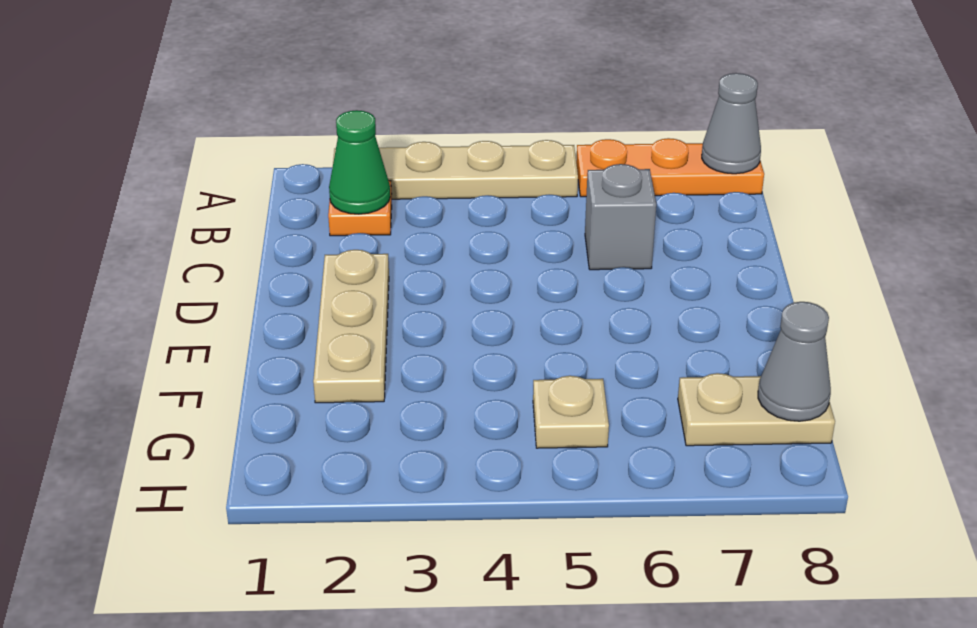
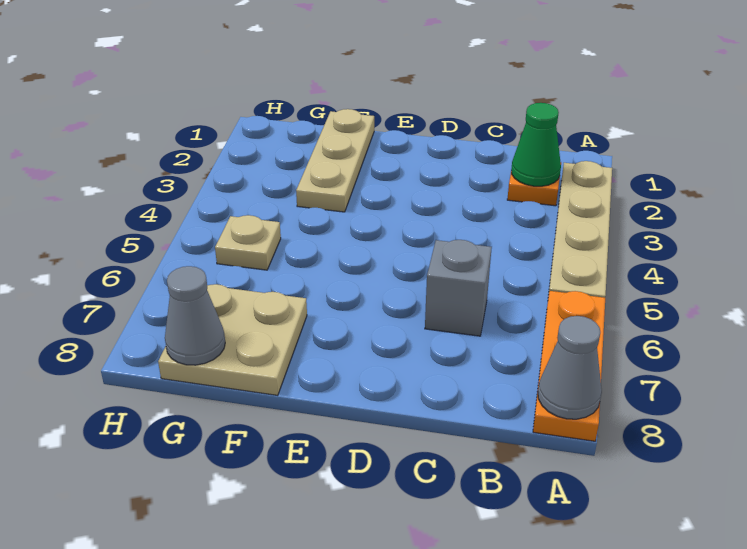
tan plate D2:F2 level 1 -> tan plate F1:F3 level 1
tan plate G7:G8 level 1 -> tan plate F7:G8 level 1

